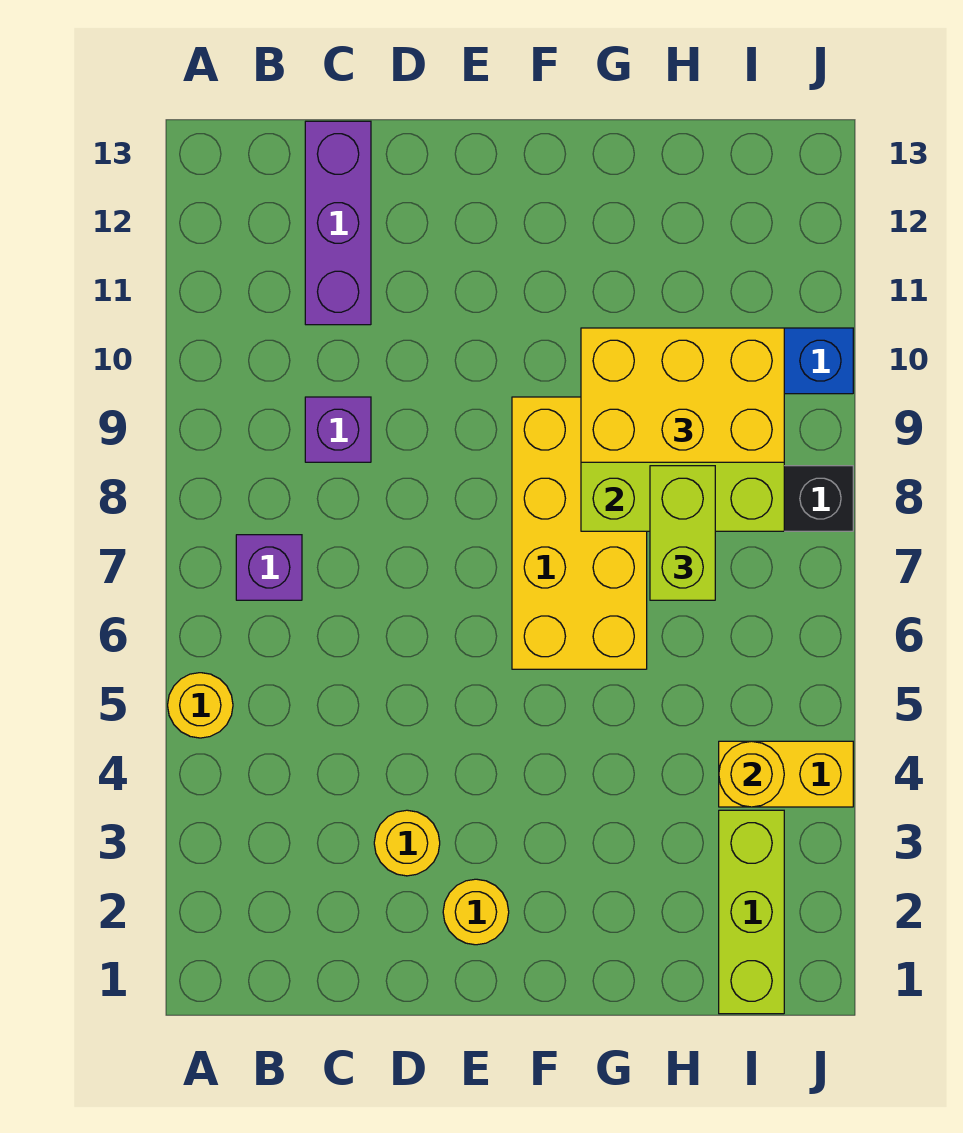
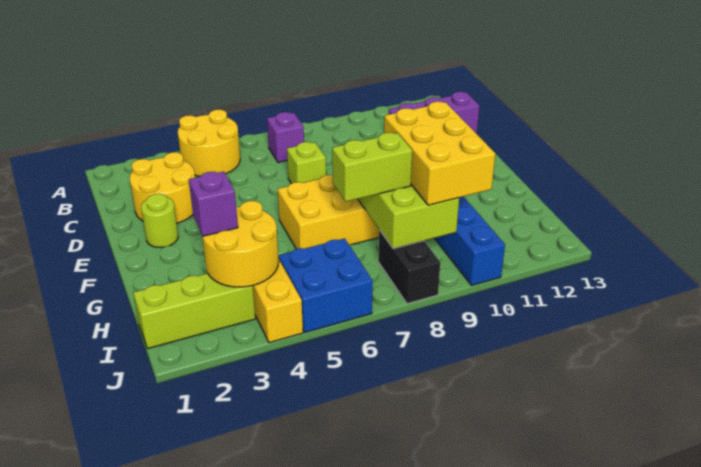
yellow round brick A5 level 1 -> yellow round brick A4:B5 level 1
purple brick C9 level 1 -> purple brick H3 level 3
yellow round brick D3 level 1 -> yellow round brick C2:D3 level 1
none -> lime brick D7 level 1
yellow round brick E2 level 1 -> lime round brick E2 level 1
yellow round brick I4 level 2 -> yellow round brick H3:I4 level 2
none -> blue brick I5:J6 level 1

